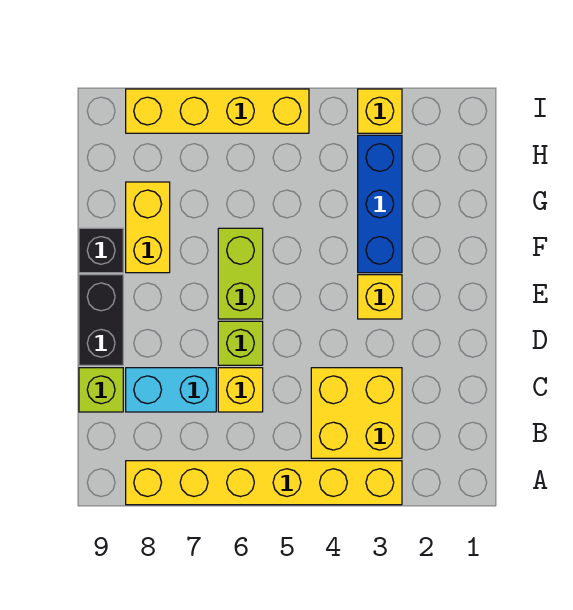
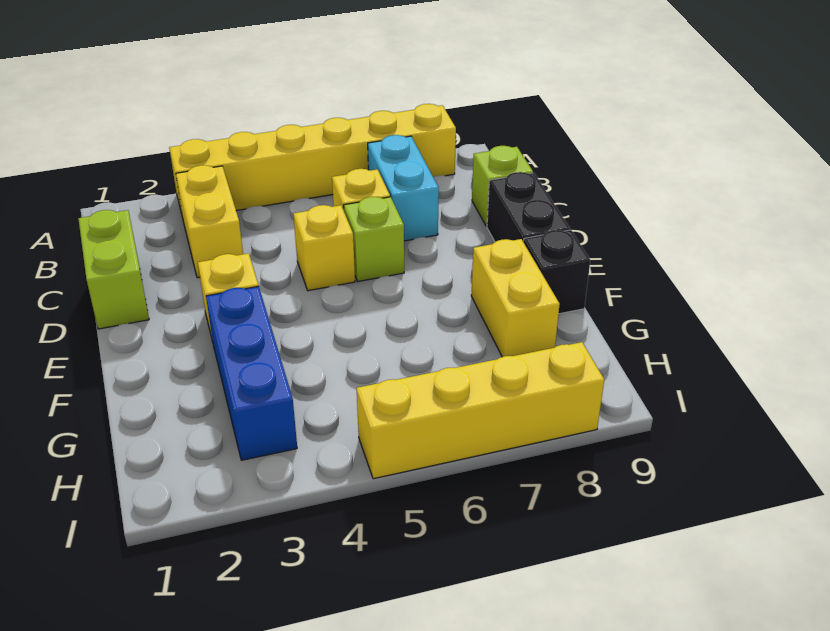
yellow brick B3:C4 level 1 -> yellow brick B3:C3 level 1
cyan brick C7:C8 level 1 -> cyan brick B7:C7 level 1
lime brick E6:F6 level 1 -> lime brick C1:D1 level 1
yellow brick I3 level 1 -> yellow brick D5 level 1

